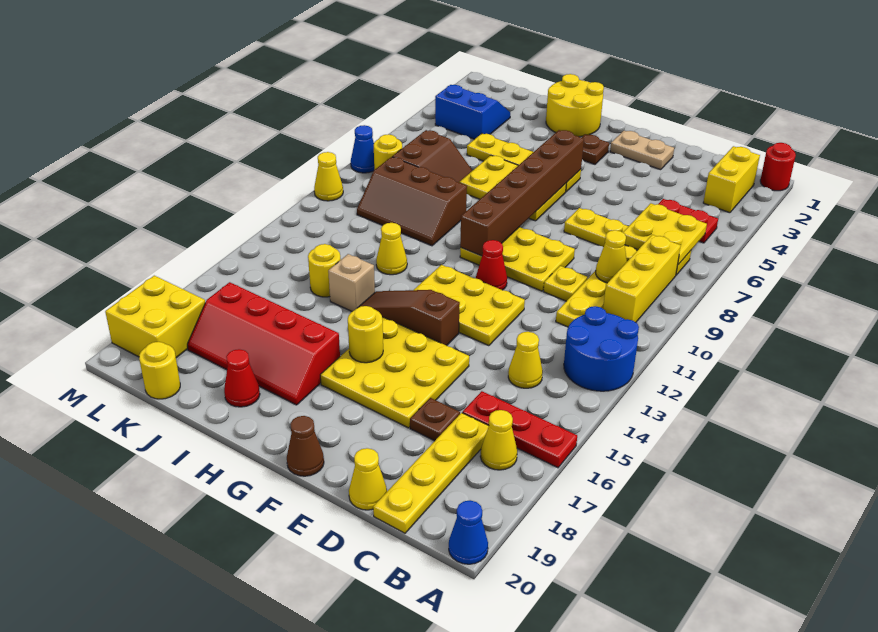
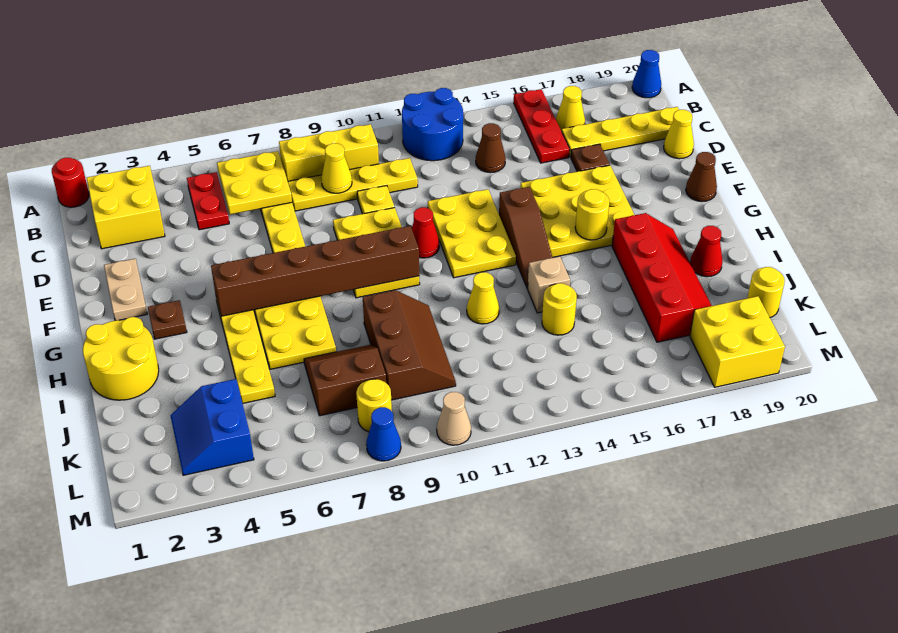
yellow brick B2:B3 level 1 -> yellow brick B2:C3 level 1
yellow cone C14 level 1 -> brown cone C14 level 1
yellow cone M10 level 1 -> tan cone M10 level 1

